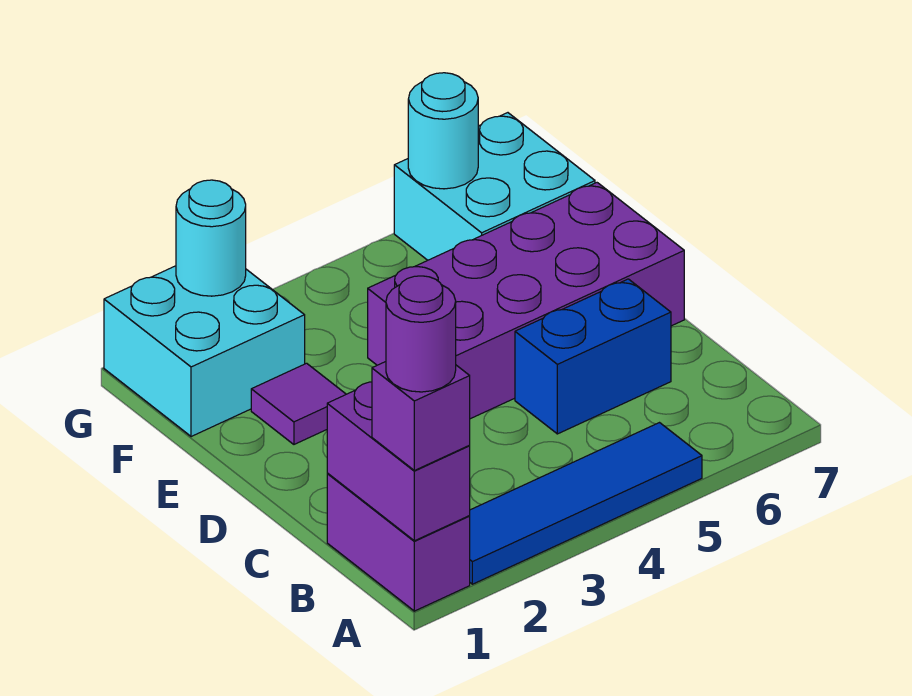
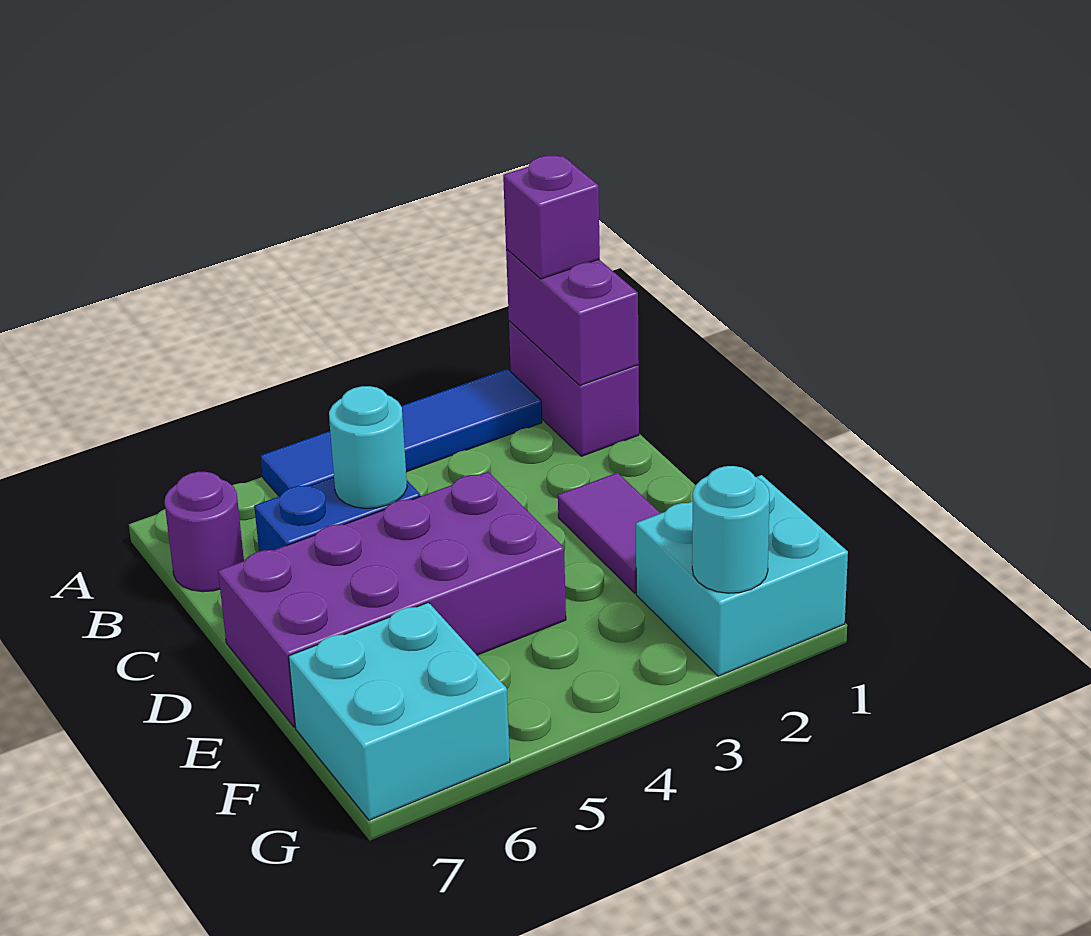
purple round brick A1 level 4 -> purple round brick B7 level 1
purple tile E2 level 1 -> purple tile D2:E2 level 1
cyan round brick G6 level 2 -> cyan round brick C5 level 2

